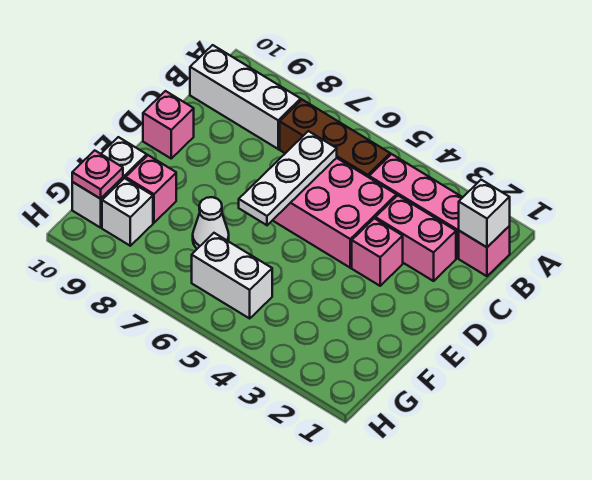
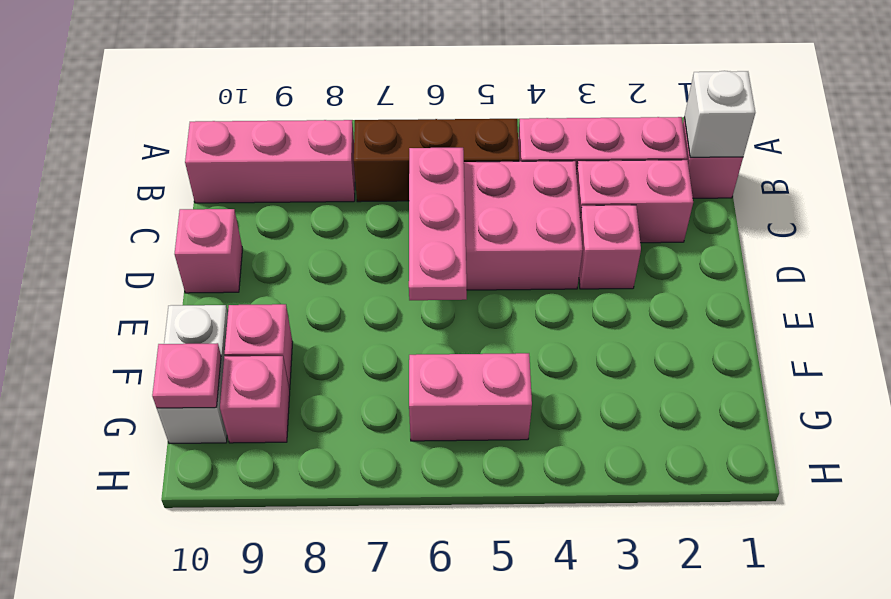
white brick B8:B10 level 1 -> pink brick B8:B10 level 1
white plate C6:E6 level 2 -> pink plate C6:E6 level 2
white cone F7 level 1 -> none
white brick G5:G6 level 1 -> pink brick G5:G6 level 1
white brick G9 level 1 -> pink brick G9 level 1

